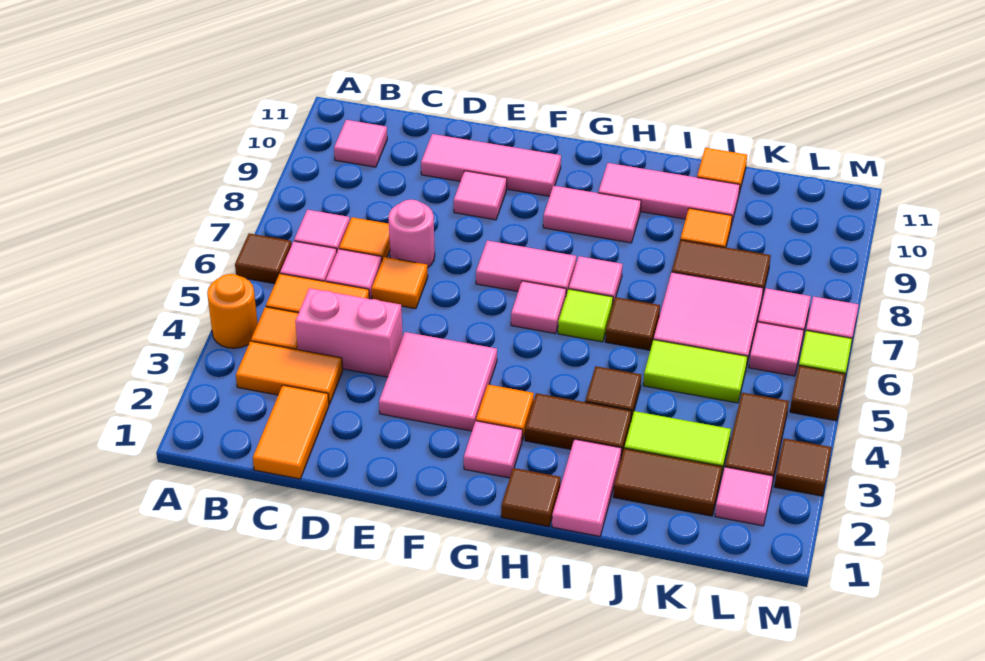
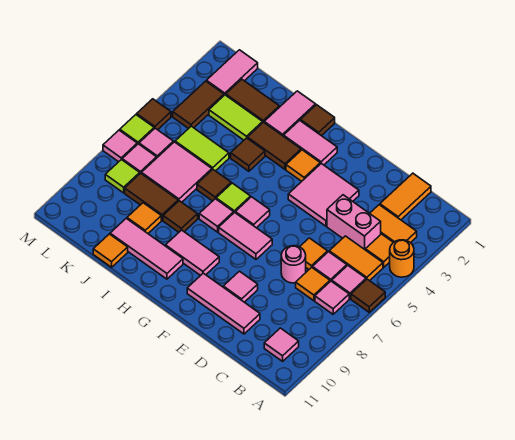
pink tile G2 level 1 -> pink tile G2:H2 level 1
pink tile L2 level 1 -> pink tile L1:L2 level 1
none -> lime tile L8 level 1
brown tile M3 level 1 -> brown tile I8 level 1

